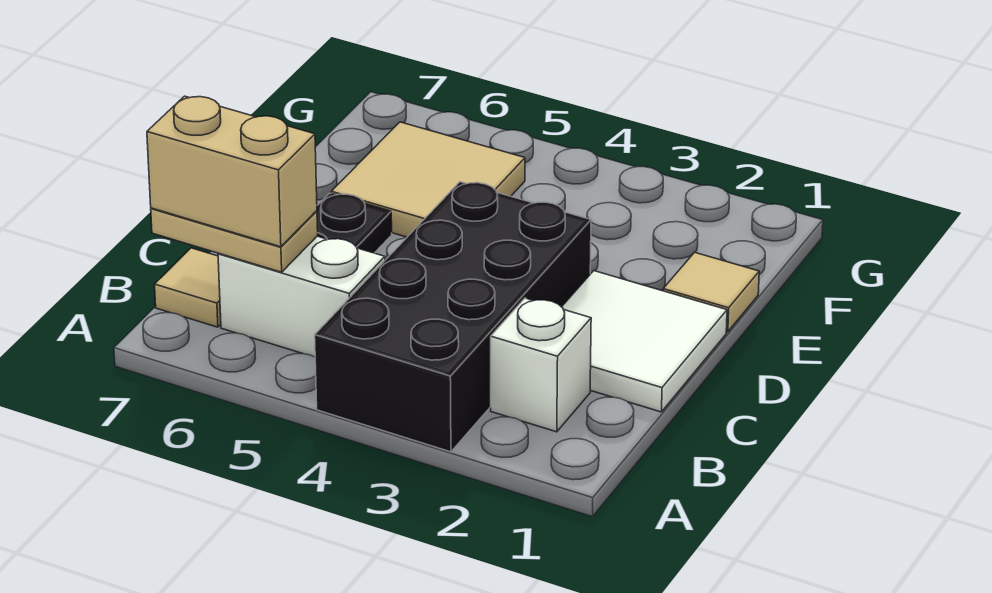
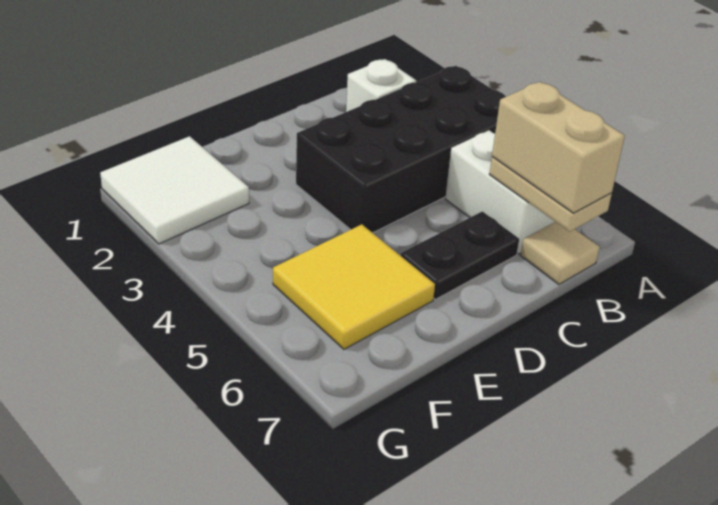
white tile C1:D2 level 1 -> white tile F1:G2 level 1
tan tile E1 level 1 -> none
tan tile E5:F6 level 1 -> yellow tile E5:F6 level 1

